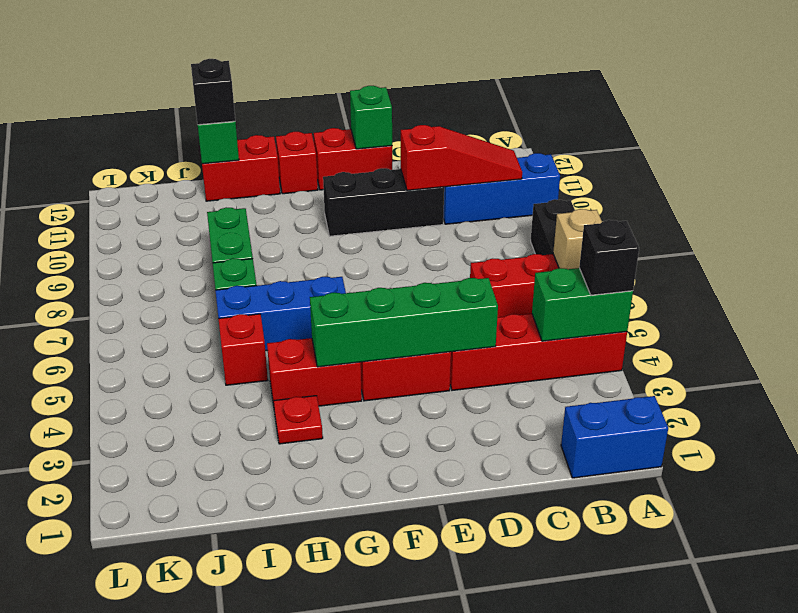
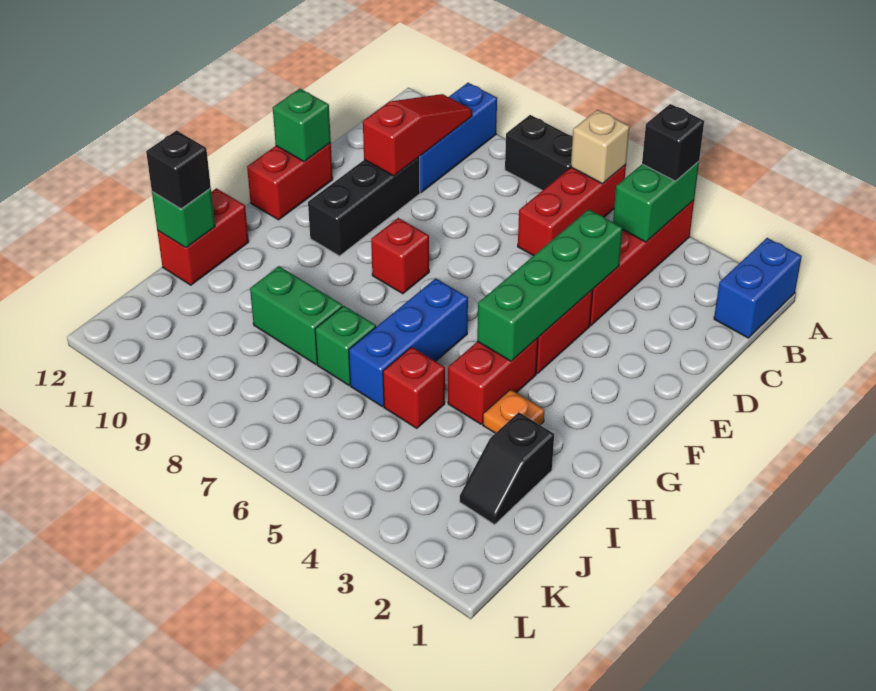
red brick G12 level 1 -> red brick F8 level 1
red plate H3 level 1 -> orange plate H3 level 1
none -> black slope I2:J2 level 1 top I

